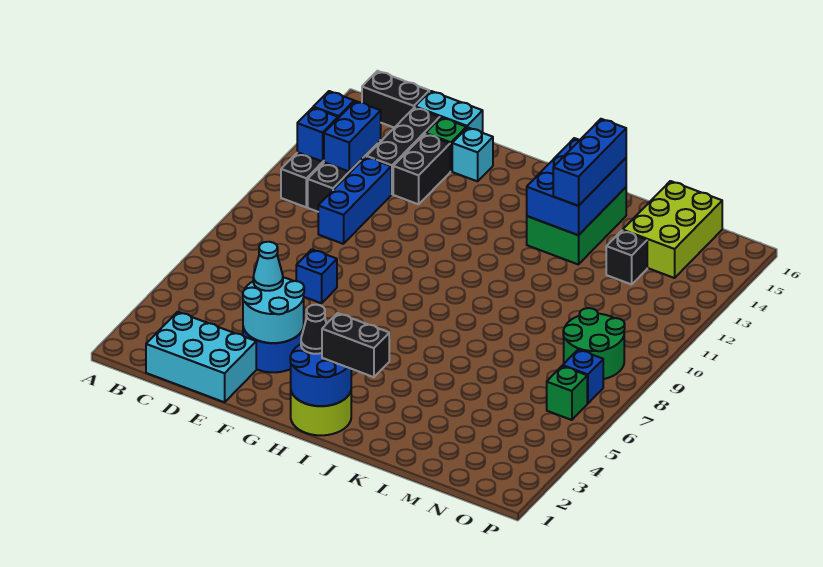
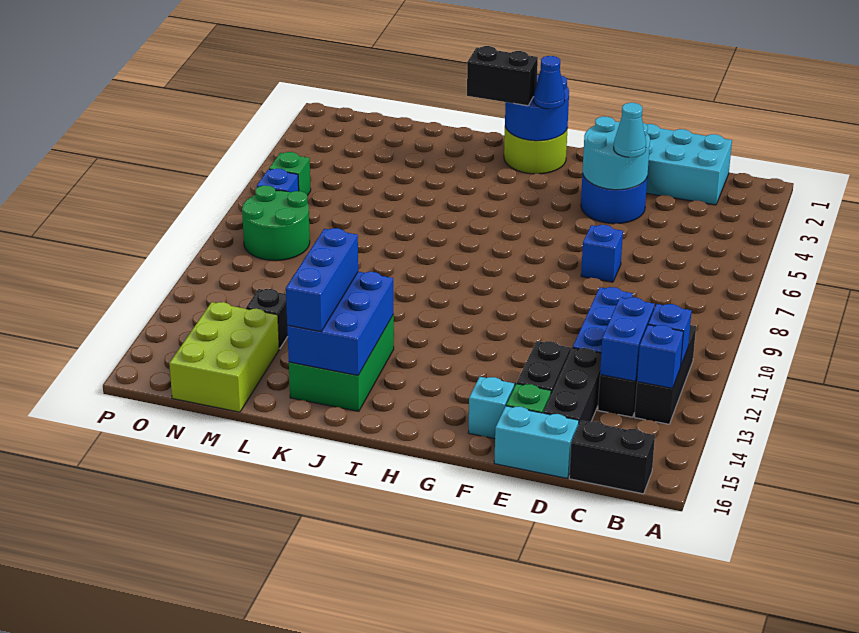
black cone H2 level 3 -> blue cone H2 level 3

